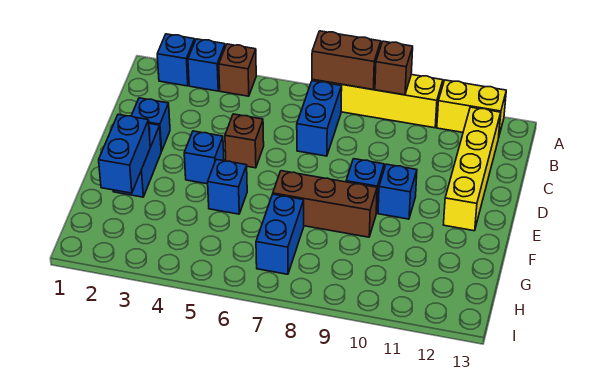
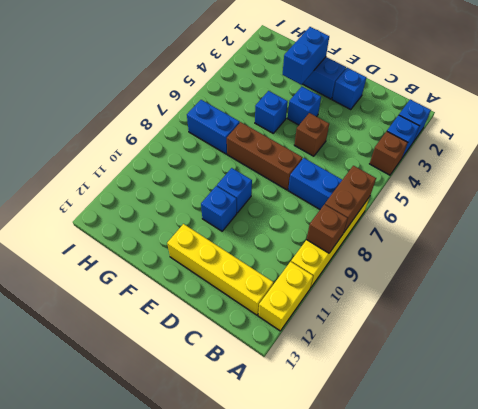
blue brick F2:G2 level 2 -> blue brick F2:F3 level 2
brown brick F7:F9 level 1 -> brown brick D7:F7 level 1

